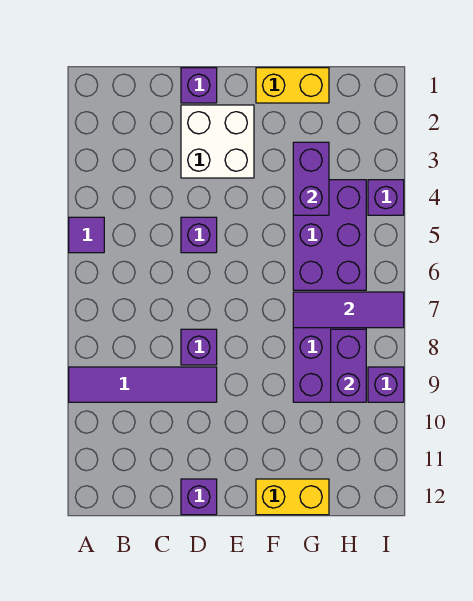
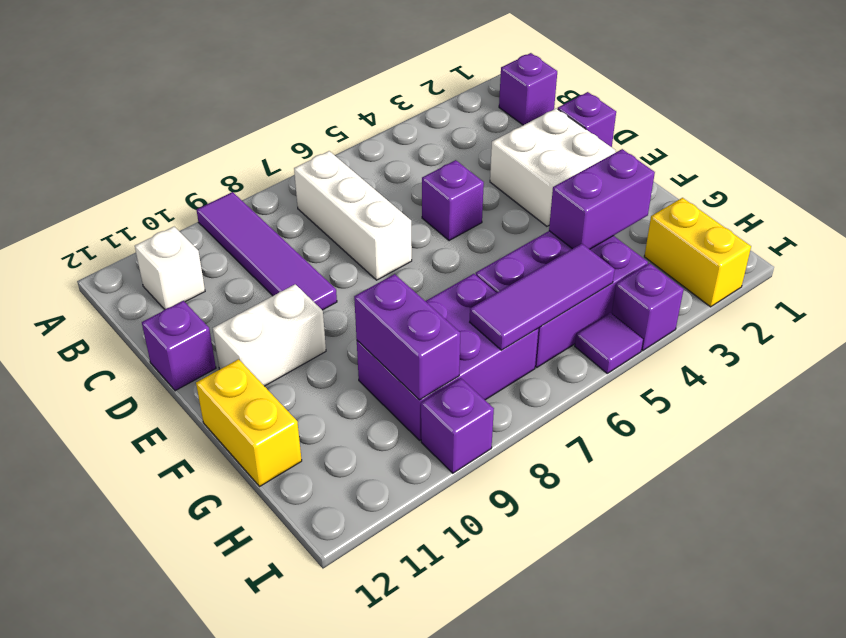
purple tile A5 level 1 -> purple tile I5 level 1
none -> white brick B7:D7 level 1
none -> white brick B11 level 1
purple brick D8 level 1 -> purple brick B1 level 1
none -> white brick E10:E11 level 1
yellow brick F1:G1 level 1 -> yellow brick H2:I2 level 1
purple tile G7:I7 level 2 -> purple tile H5:H7 level 2
purple brick H8:H9 level 2 -> purple brick G9:H9 level 2

